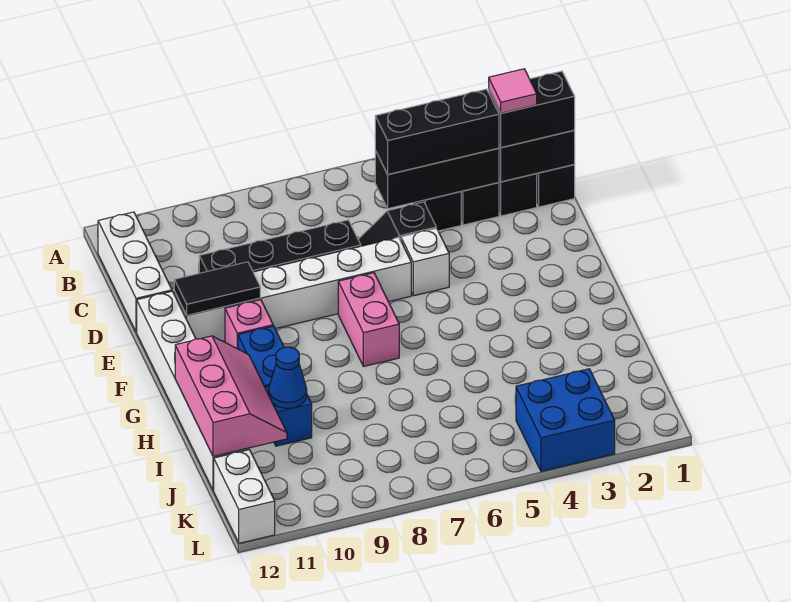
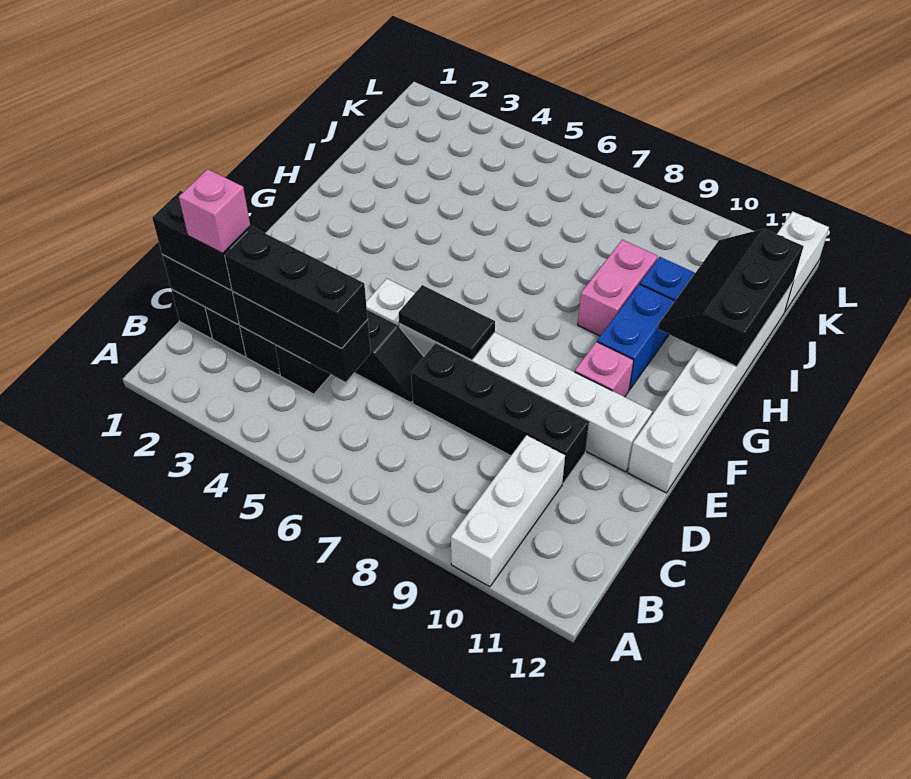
white brick B12:D12 level 1 -> white brick A10:C10 level 1
pink tile C2 level 4 -> pink brick C2 level 4
black tile E10:E11 level 2 -> black tile E6:E7 level 2
pink brick F7:G7 level 1 -> pink brick H9:I9 level 1
pink slope H11:J12 level 2 top 12 -> black slope H11:J12 level 2 top 12
blue cone I10 level 2 -> none
blue brick K3:L4 level 1 -> none

